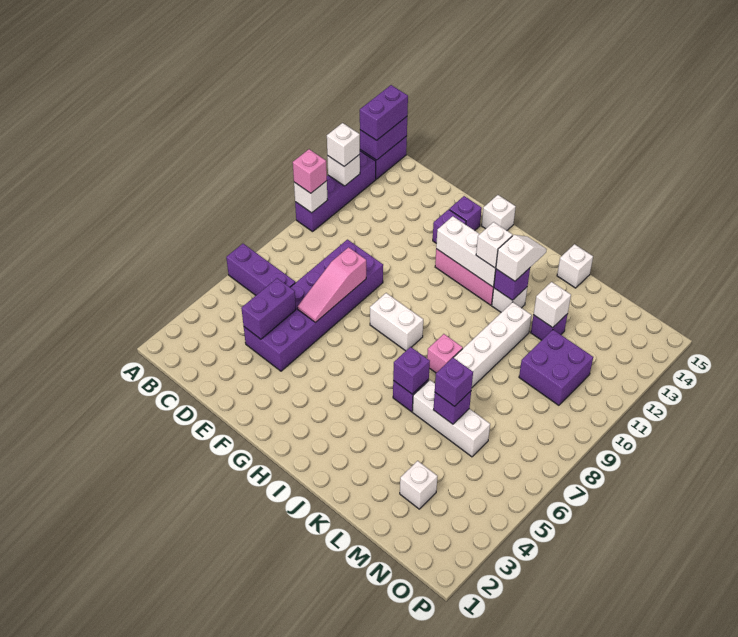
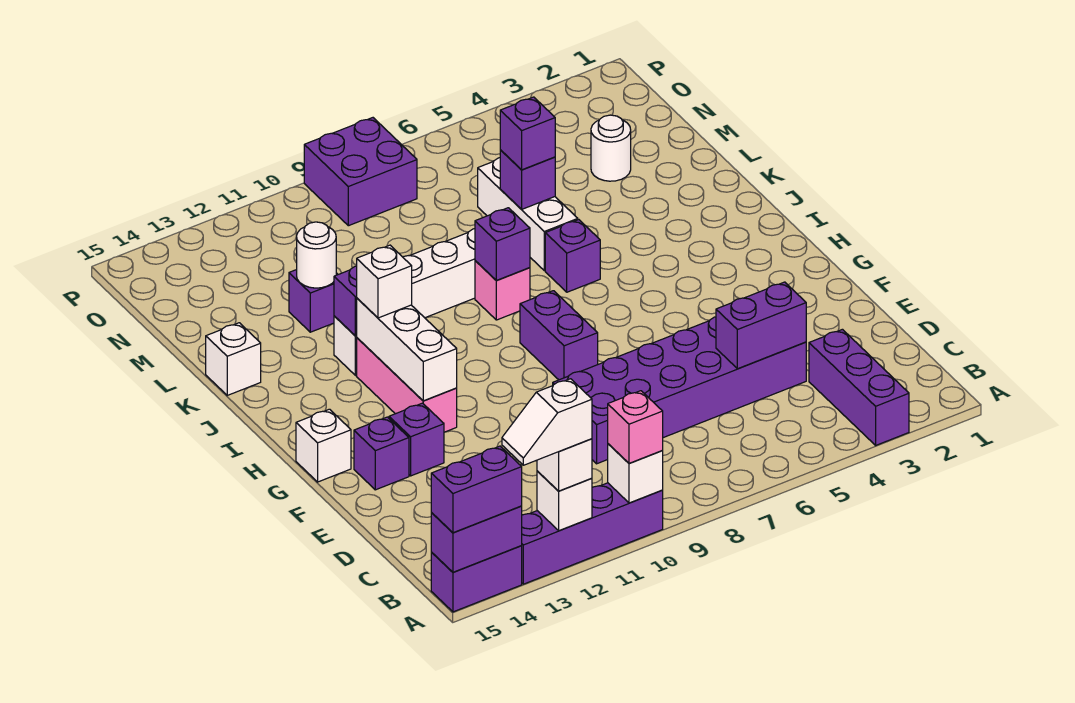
purple brick A6:C6 level 1 -> purple brick A3:C3 level 1
pink slope E6:E8 level 2 top 8 -> none
white brick G8:H8 level 1 -> purple brick G8:H8 level 1
purple brick J6 level 2 -> purple brick J8 level 2
white slope J12:J13 level 3 top 12 -> white slope A12:A13 level 4 top 12
white brick L12 level 2 -> white round brick L12 level 2
white brick M3 level 1 -> white round brick M3 level 1
purple brick M10:N11 level 1 -> purple brick O8:P9 level 1

